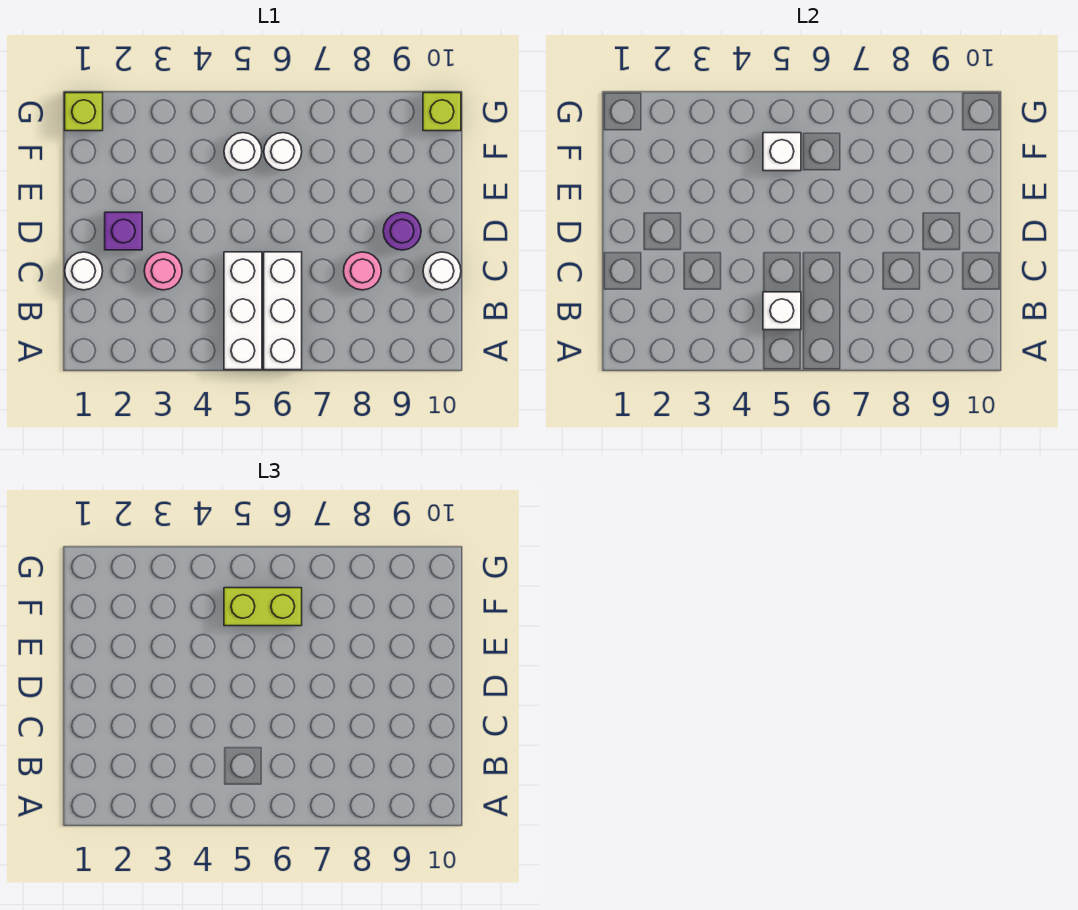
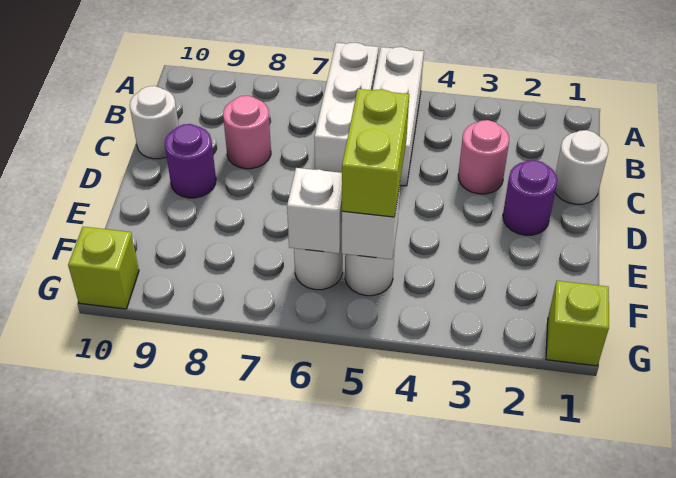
white brick B5 level 2 -> white brick F6 level 2
purple brick D2 level 1 -> purple round brick D2 level 1
lime brick F5:F6 level 3 -> lime brick E5:F5 level 3

